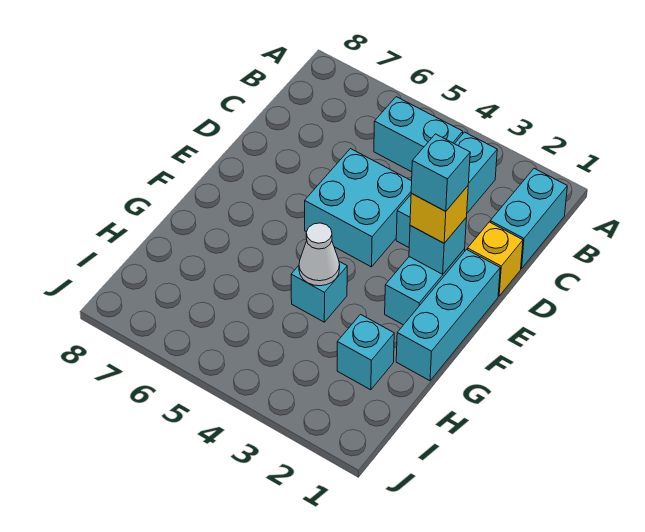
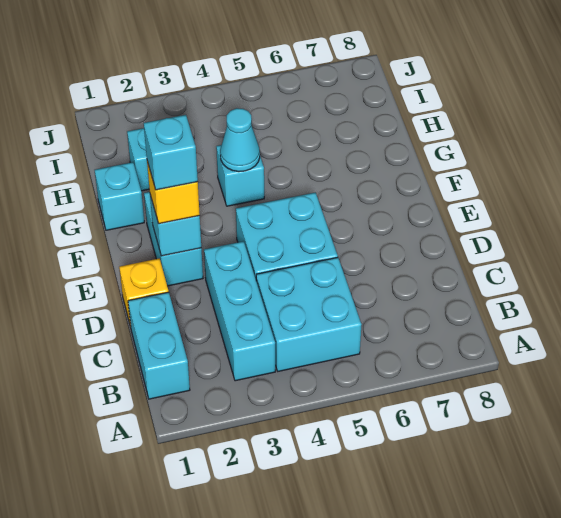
cyan brick B4:B5 level 1 -> cyan brick B4:C5 level 1
cyan brick E1:G1 level 1 -> cyan brick G1 level 1
white cone G4 level 2 -> cyan cone G4 level 2

